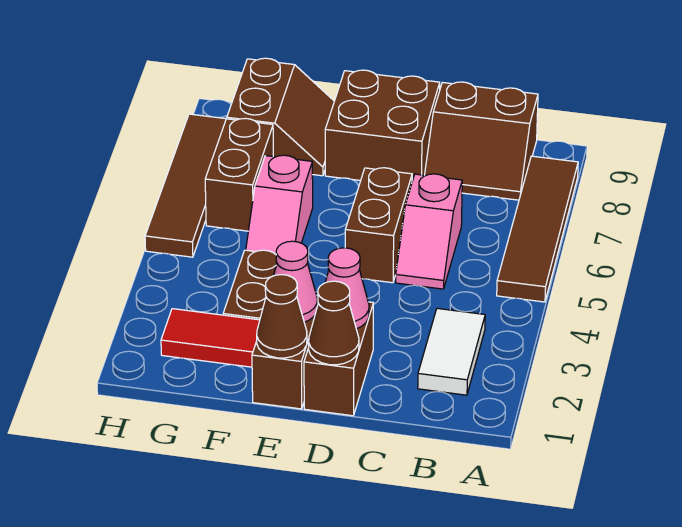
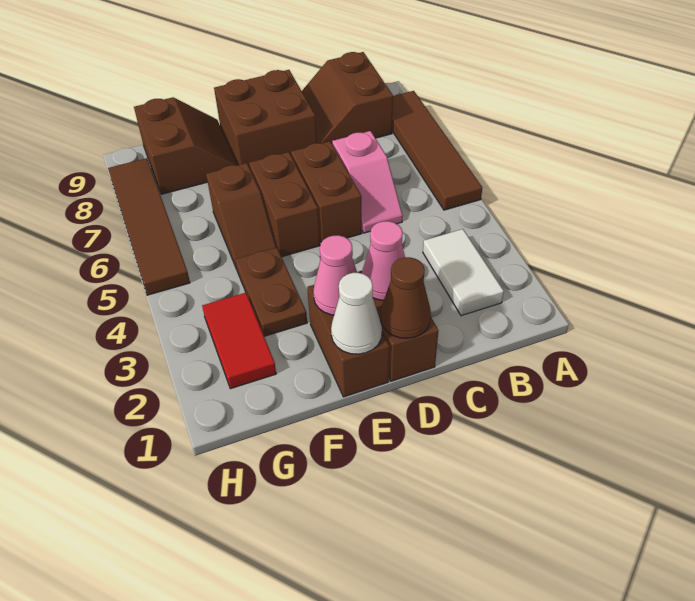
brown slope B8:C9 level 1 top 9 -> brown slope B8:C9 level 1 top B
brown cone E1 level 2 -> white cone E1 level 2
red tile F2:G2 level 1 -> red tile G2:G3 level 1
pink slope F5:F6 level 1 top 6 -> brown slope F5:F6 level 1 top 6
brown brick G6:G7 level 1 -> brown brick E5:E6 level 1

